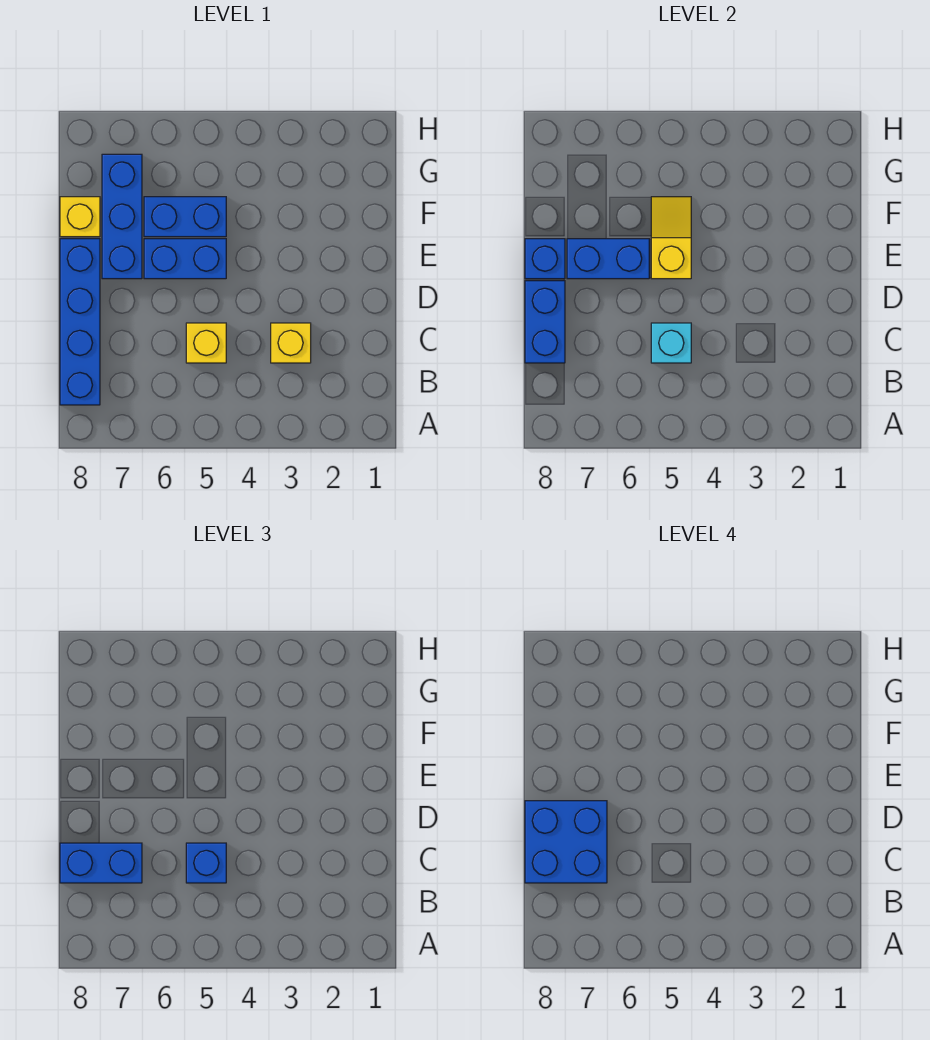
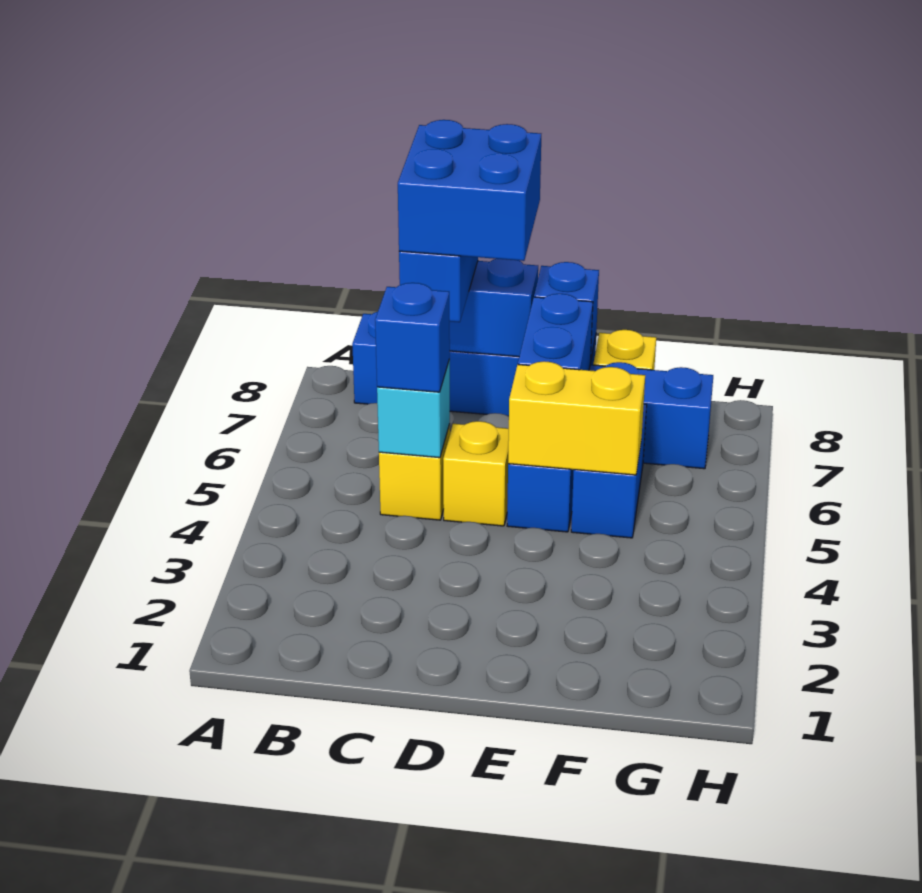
yellow brick C3 level 1 -> yellow brick D5 level 1
yellow slope E5:F5 level 2 top E -> yellow brick E5:F5 level 2

